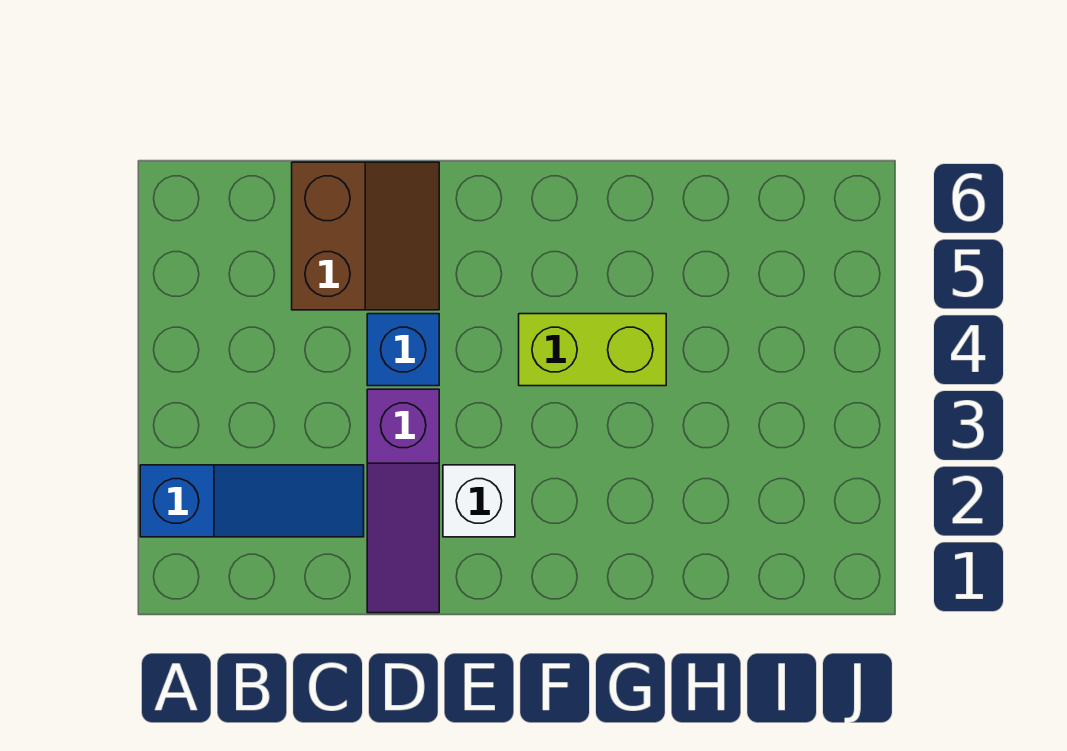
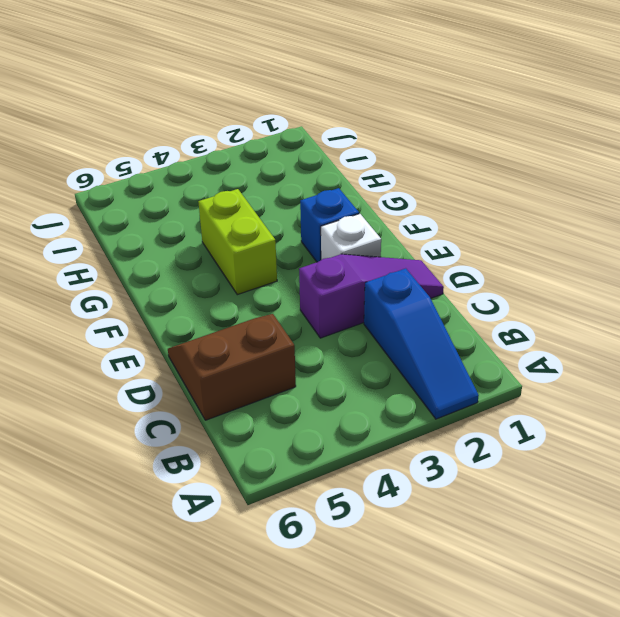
blue slope A2:C2 level 1 top A -> blue slope A2:C2 level 1 top C
blue brick D4 level 1 -> blue brick F2 level 1

